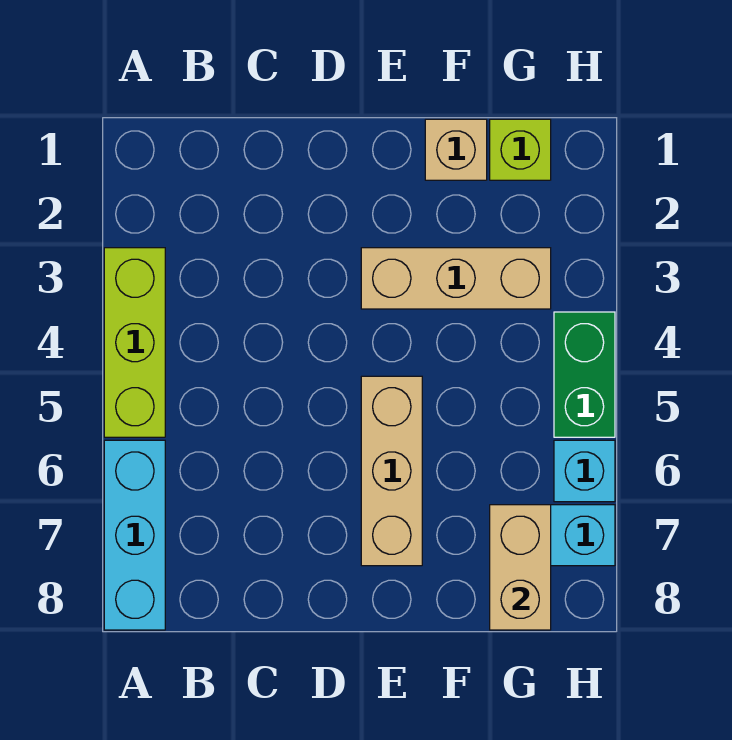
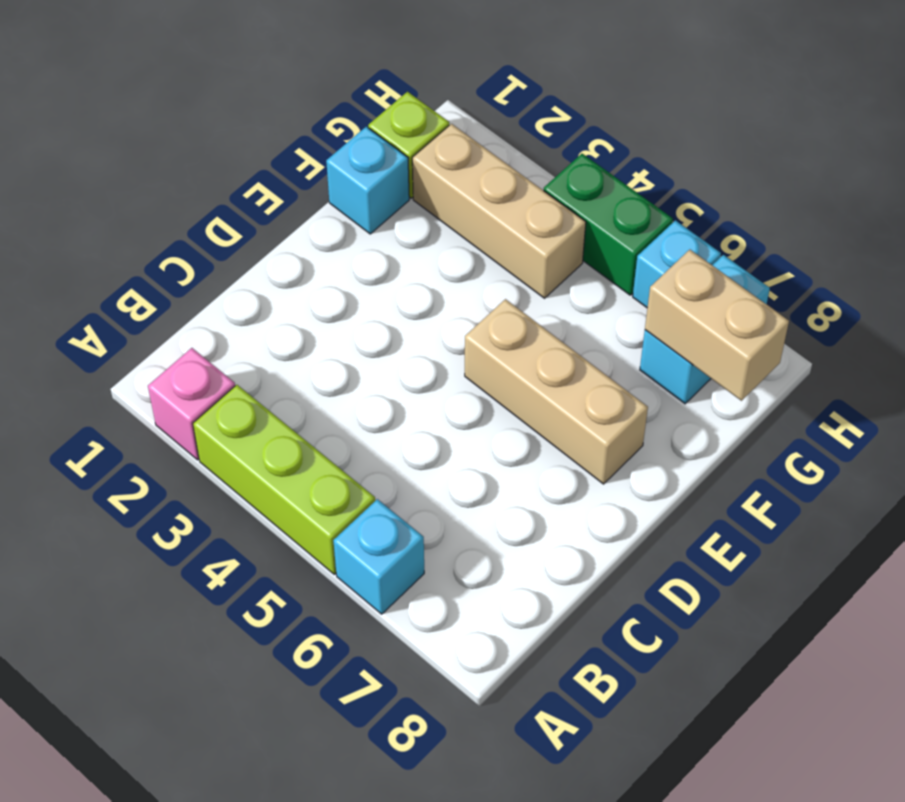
none -> pink brick A2 level 1
cyan brick A6:A8 level 1 -> cyan brick A6 level 1
tan brick E3:G3 level 1 -> tan brick G2:G4 level 1
tan brick F1 level 1 -> cyan brick F1 level 1

